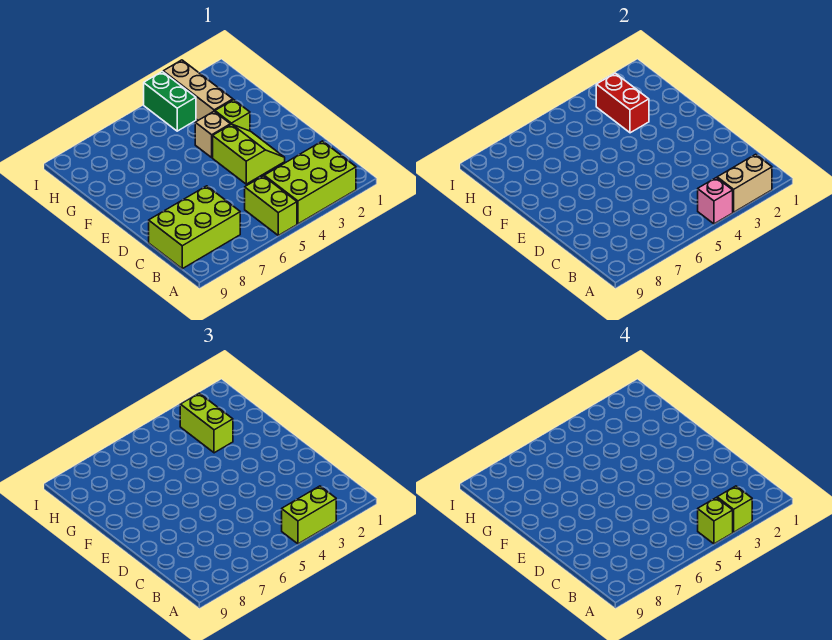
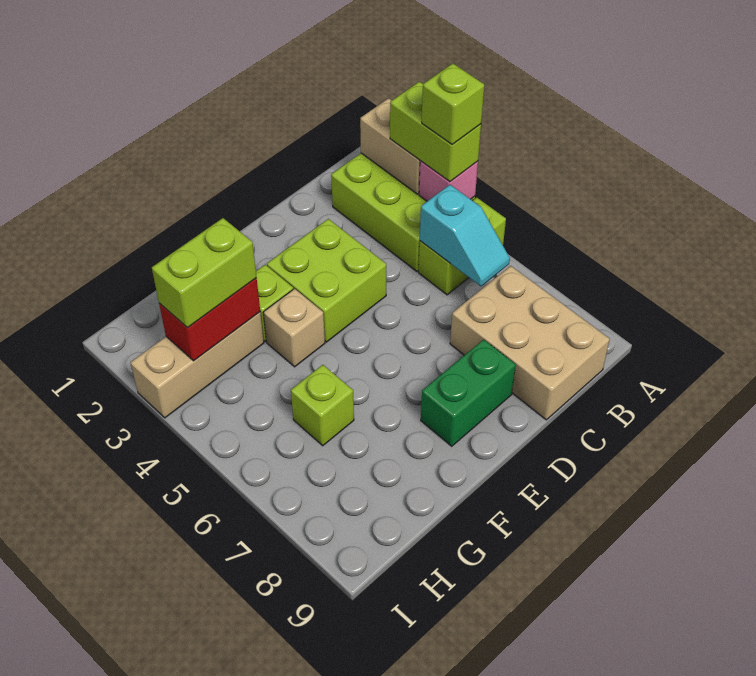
lime brick A3 level 4 -> lime brick G6 level 1
none -> cyan slope B5:B6 level 2 top 5
lime brick B7:C9 level 1 -> tan brick B7:C9 level 1
lime slope D3:E4 level 1 top 4 -> lime brick D3:E4 level 1
green brick H4:I4 level 1 -> green brick D8:E8 level 1

